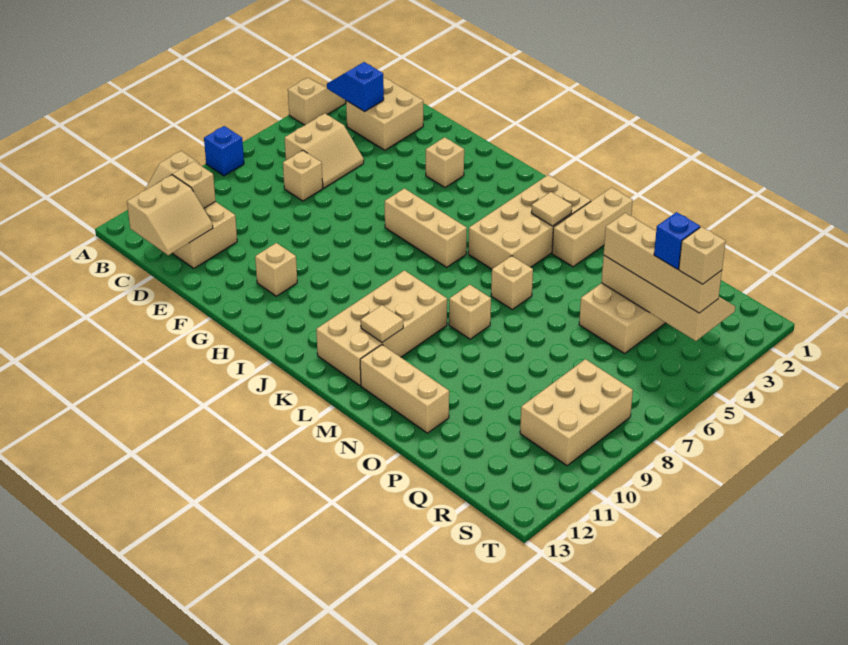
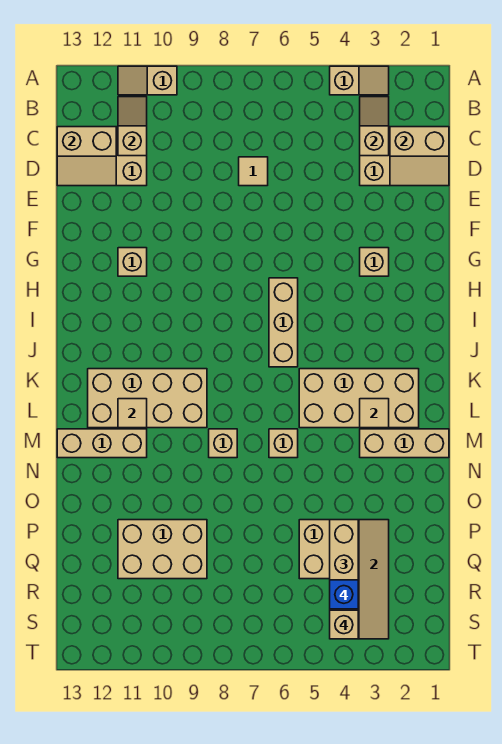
blue brick A8 level 1 -> none
blue slope B3:C3 level 2 top C -> tan slope B3:C3 level 2 top C
tan slope C5:D6 level 1 top C -> tan slope C1:D2 level 2 top C
tan brick D7 level 1 -> tan tile D7 level 1
tan brick M12:O12 level 1 -> tan brick M11:M13 level 1
tan brick R8:S10 level 1 -> tan brick P9:Q11 level 1

